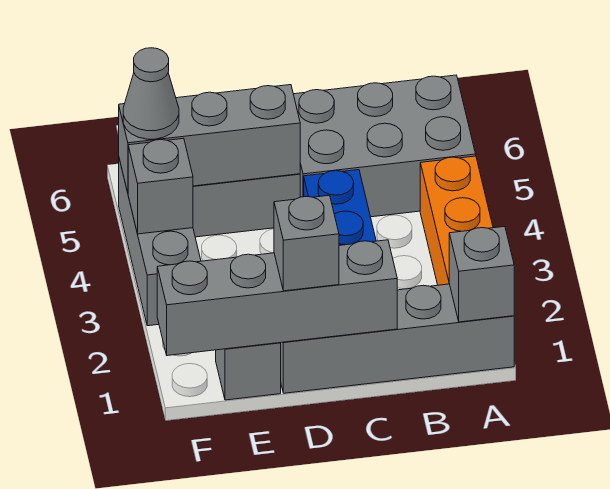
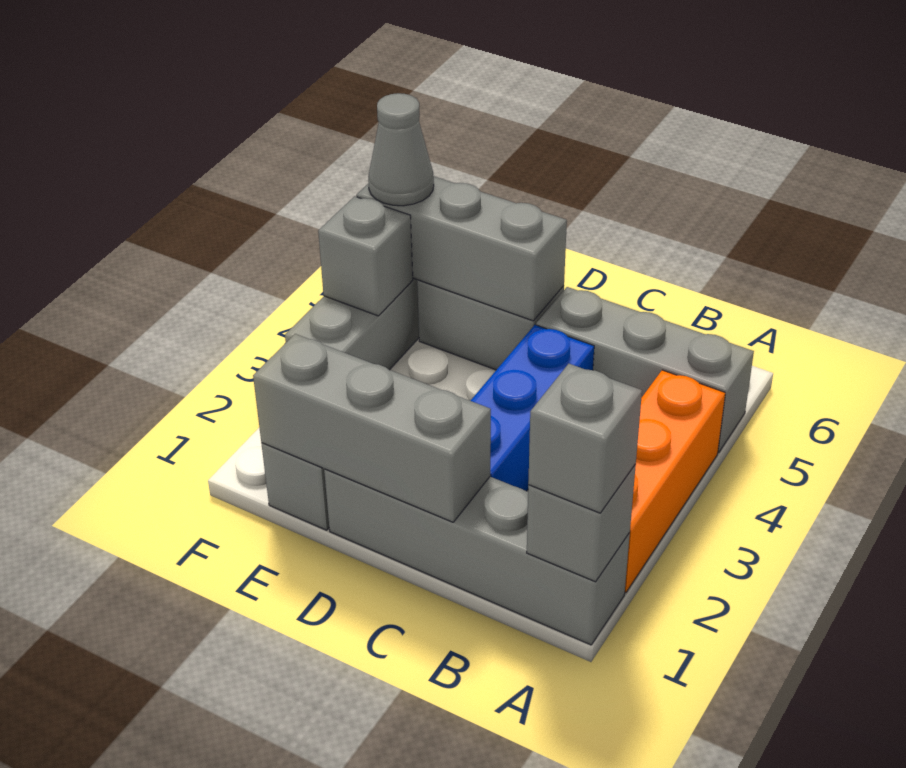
grey brick A5:C6 level 1 -> grey brick A5:C5 level 1
grey brick C1:F1 level 2 -> grey brick C1:E1 level 2
grey brick D1 level 3 -> grey brick A1 level 3

